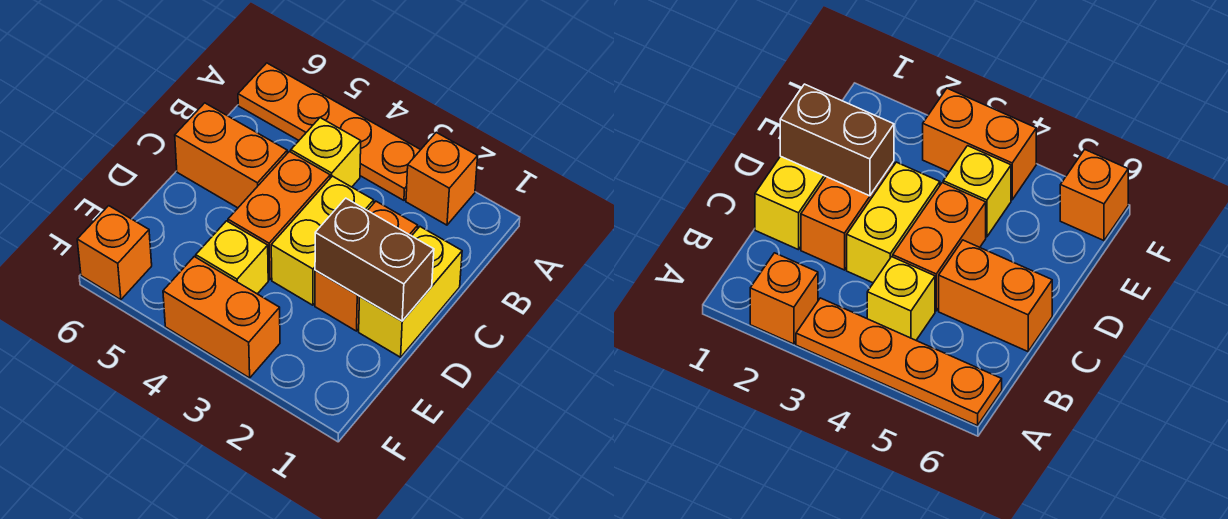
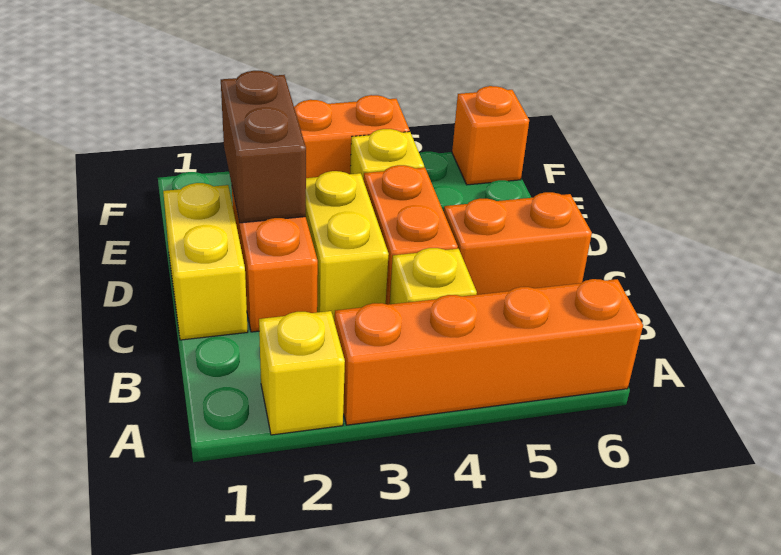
orange brick A2 level 1 -> yellow brick A2 level 1
orange plate A3:A6 level 1 -> orange brick A3:A6 level 1
brown brick D1:D2 level 2 -> brown brick D2:E2 level 2

